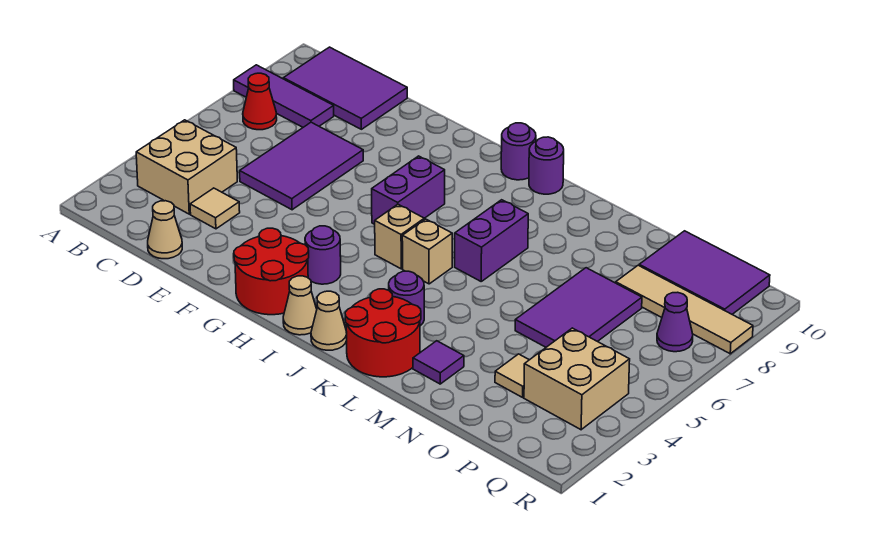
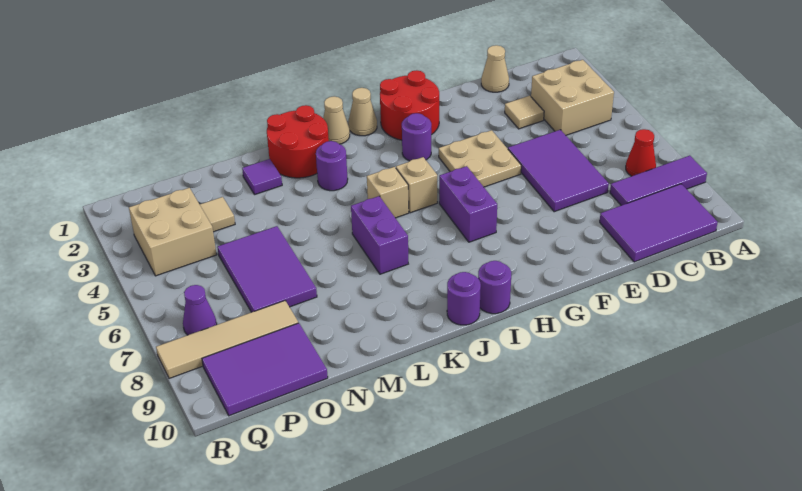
none -> tan plate F4:G5 level 1

